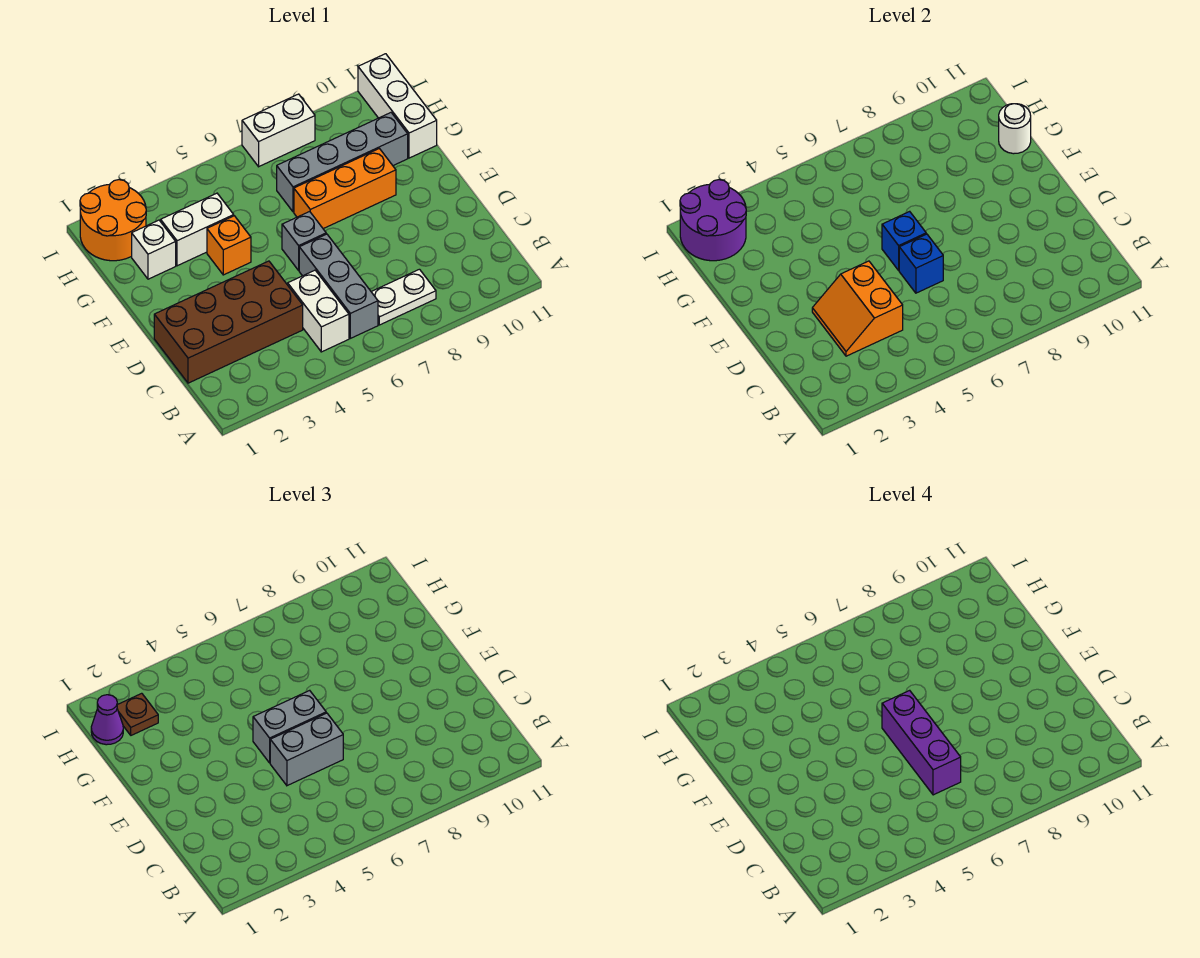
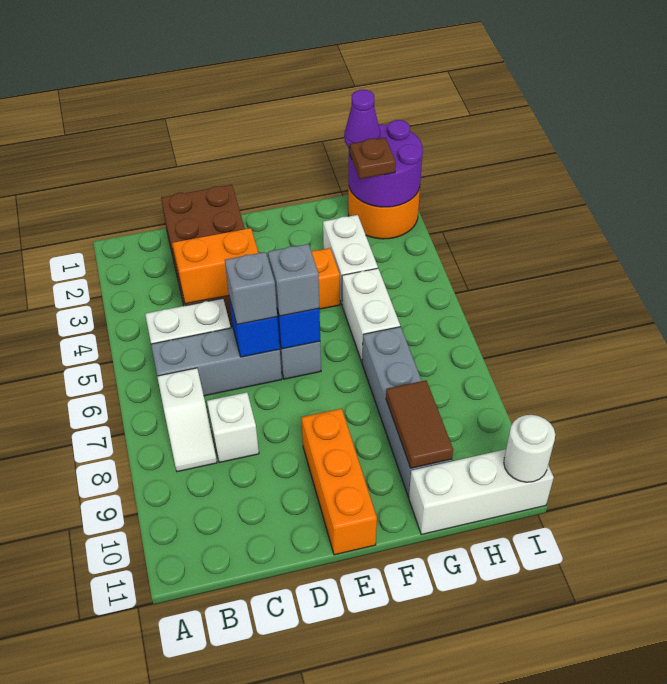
white plate B7:B8 level 1 -> white slope B7:B8 level 1 top 7
purple brick C6:E6 level 4 -> none
grey brick D5:D6 level 3 -> grey brick D6 level 3
grey brick E5:E6 level 3 -> grey brick E6 level 3
orange brick F7:F9 level 1 -> orange brick E9:E11 level 1
white brick G2 level 1 -> white brick C8 level 1
none -> brown tile G9:G10 level 2
white round brick G11 level 2 -> white round brick I11 level 2
white brick I7:I8 level 1 -> white brick G5:G6 level 1

